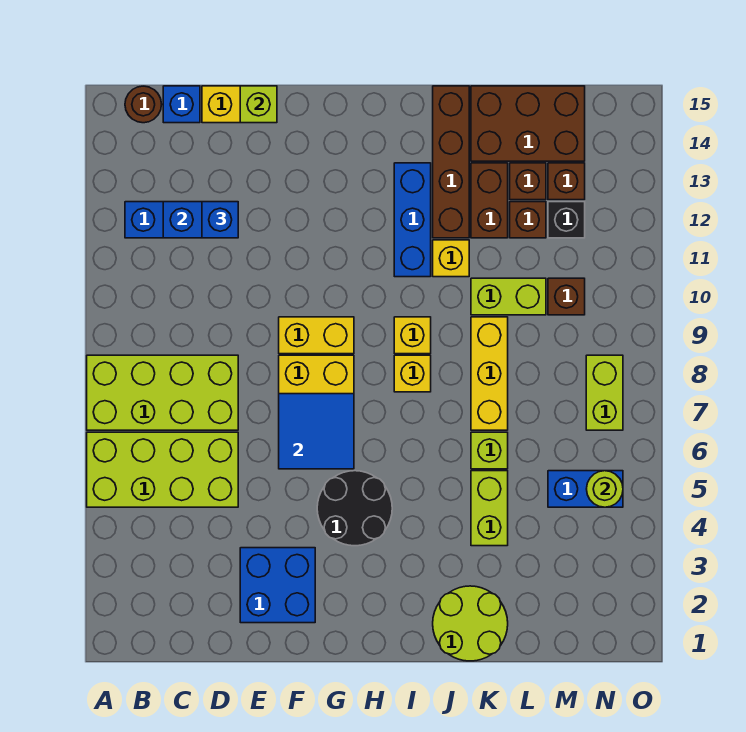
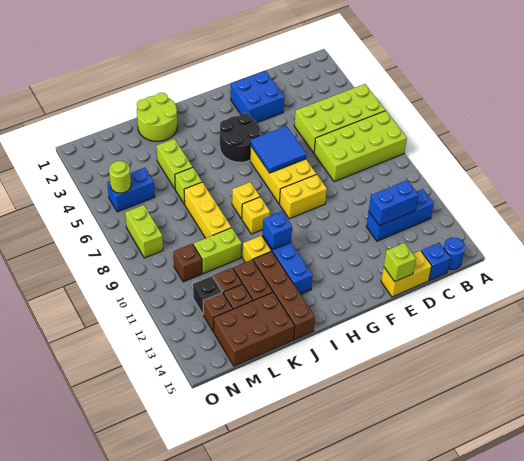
brown round brick B15 level 1 -> blue round brick B15 level 1
blue brick D12 level 3 -> blue brick I11 level 2

